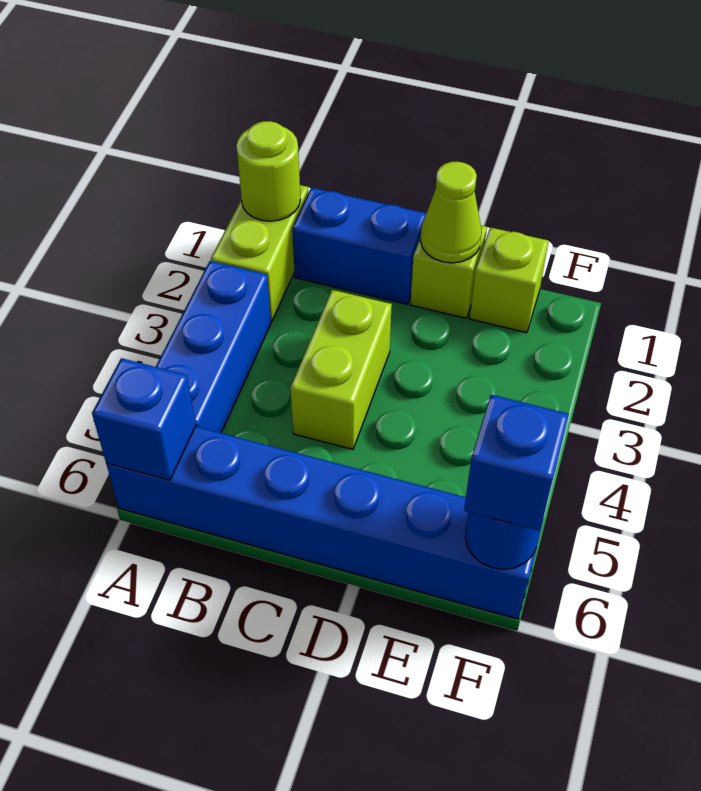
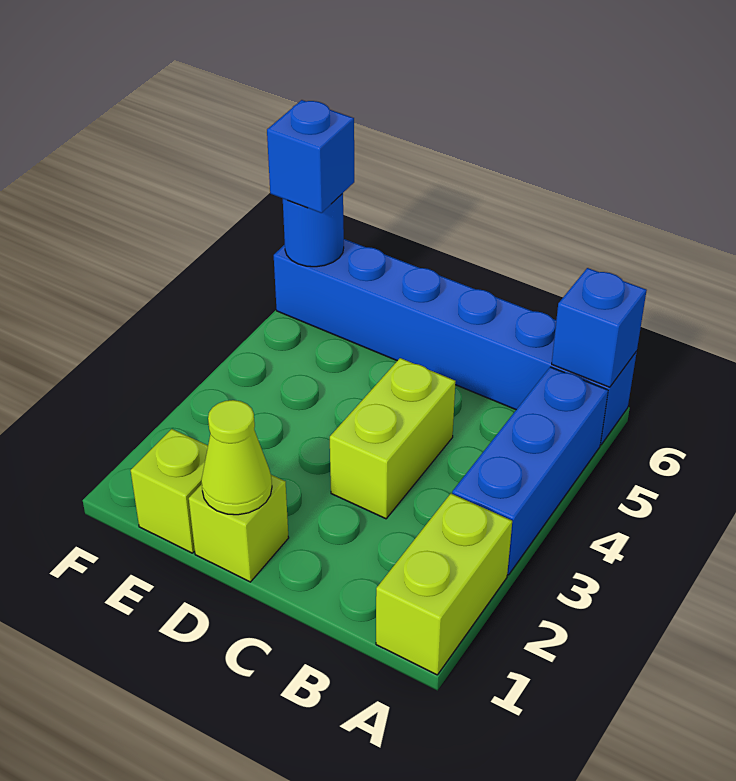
lime round brick A1 level 2 -> none
blue brick B1:C1 level 1 -> none

